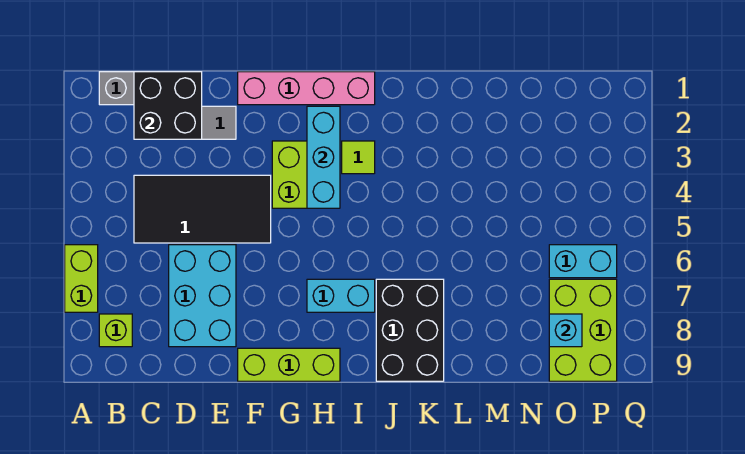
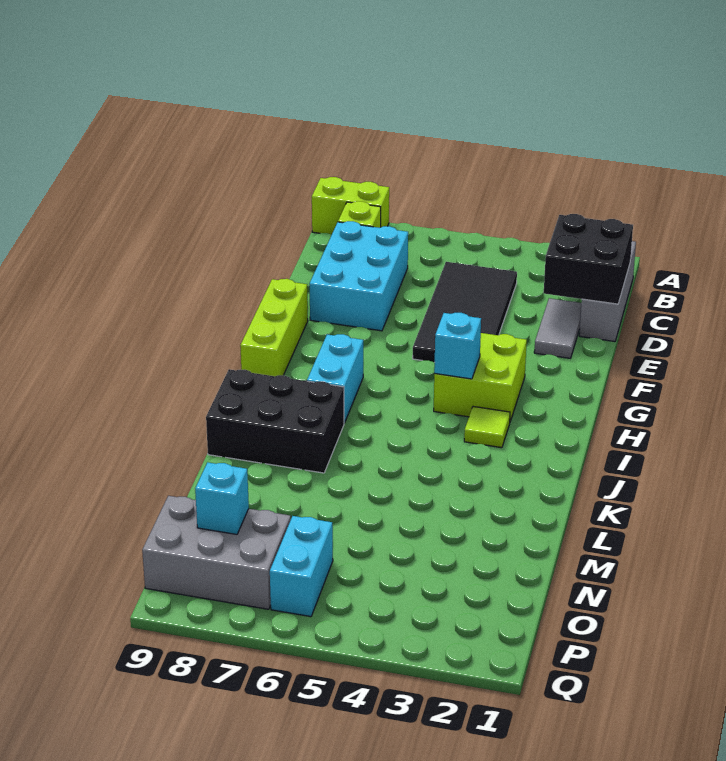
lime brick A6:A7 level 1 -> lime brick A8:A9 level 1
cyan brick D6:E8 level 1 -> cyan brick C7:E8 level 1
pink brick F1:I1 level 1 -> none
cyan brick H2:H4 level 2 -> cyan brick H4 level 2
lime brick O7:P9 level 1 -> grey brick O7:P9 level 1

